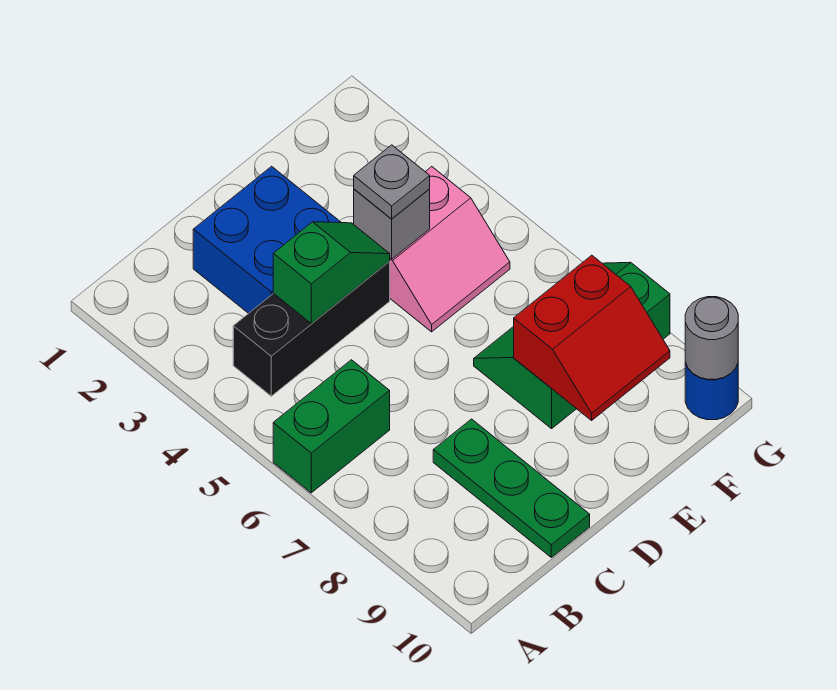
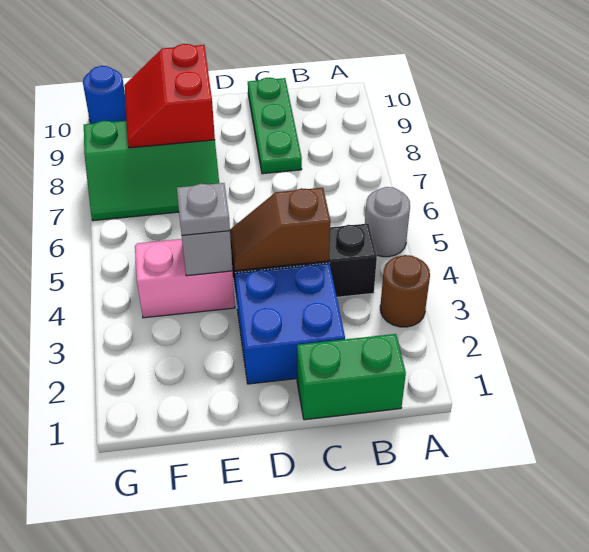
none -> brown round brick A3 level 1
green brick A6:B6 level 1 -> green brick B1:C1 level 1
green slope C4:D4 level 2 top C -> brown slope C4:D4 level 2 top C
red slope E8:F9 level 2 top 8 -> red slope E8:F9 level 2 top E
grey round brick G10 level 2 -> grey round brick A5 level 1

